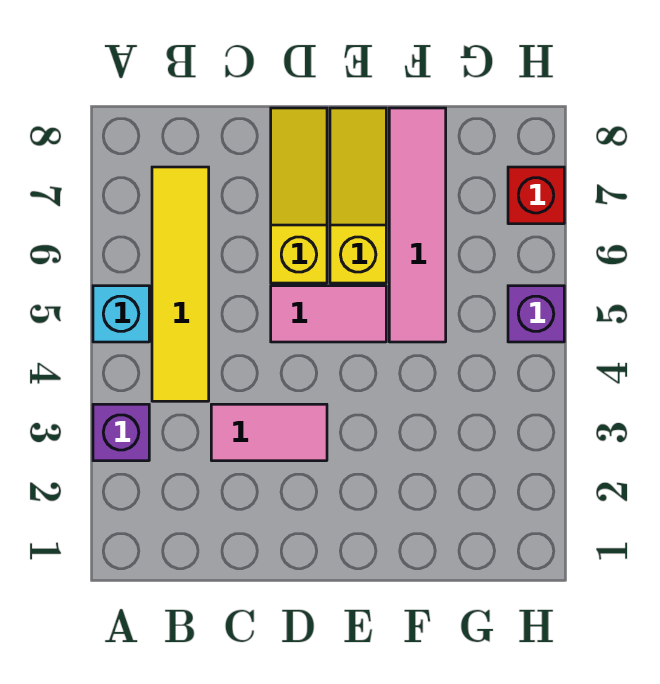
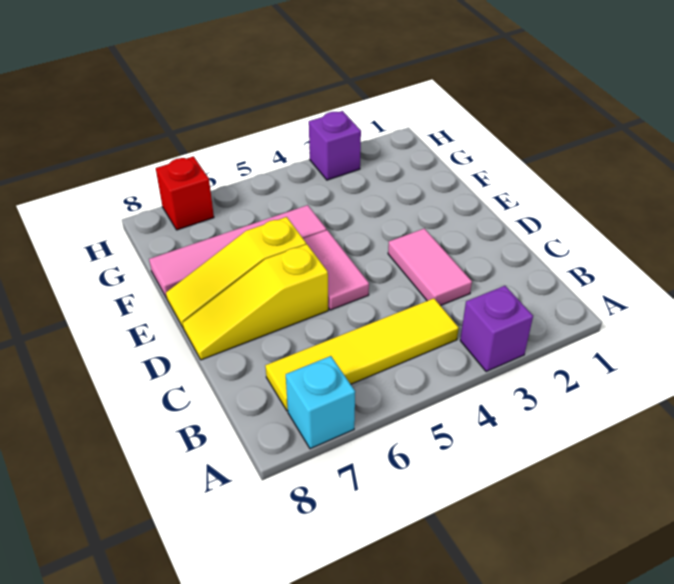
cyan brick A5 level 1 -> cyan brick A7 level 1
purple brick H5 level 1 -> purple brick H3 level 1

